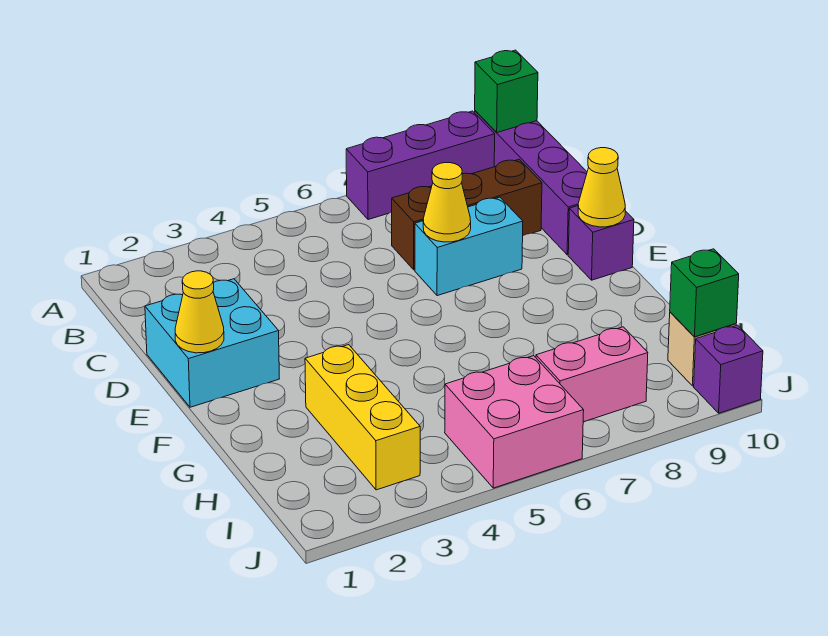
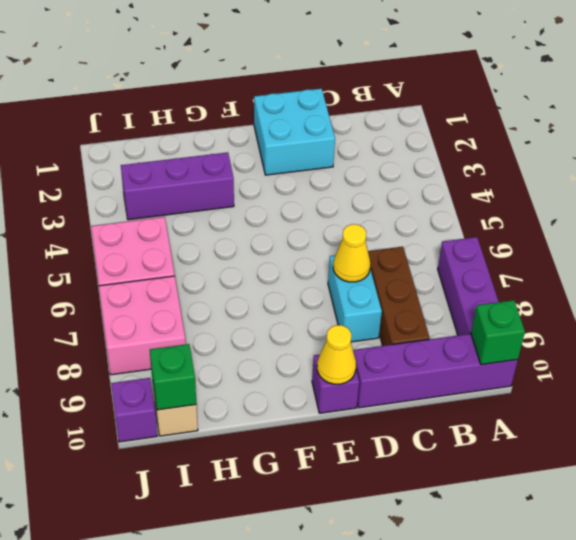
yellow cone E1 level 2 -> none
yellow brick G3:I3 level 1 -> purple brick G3:I3 level 1
pink brick I7:I8 level 1 -> pink brick I7:J8 level 1

